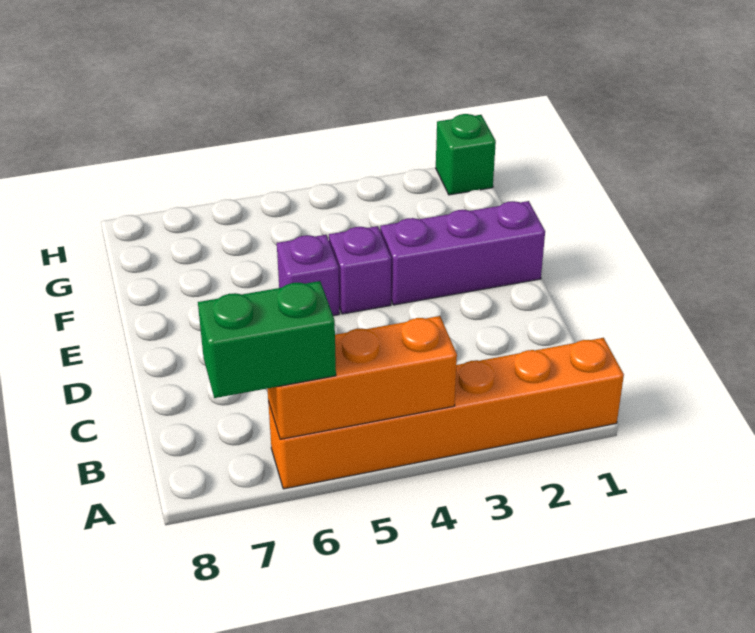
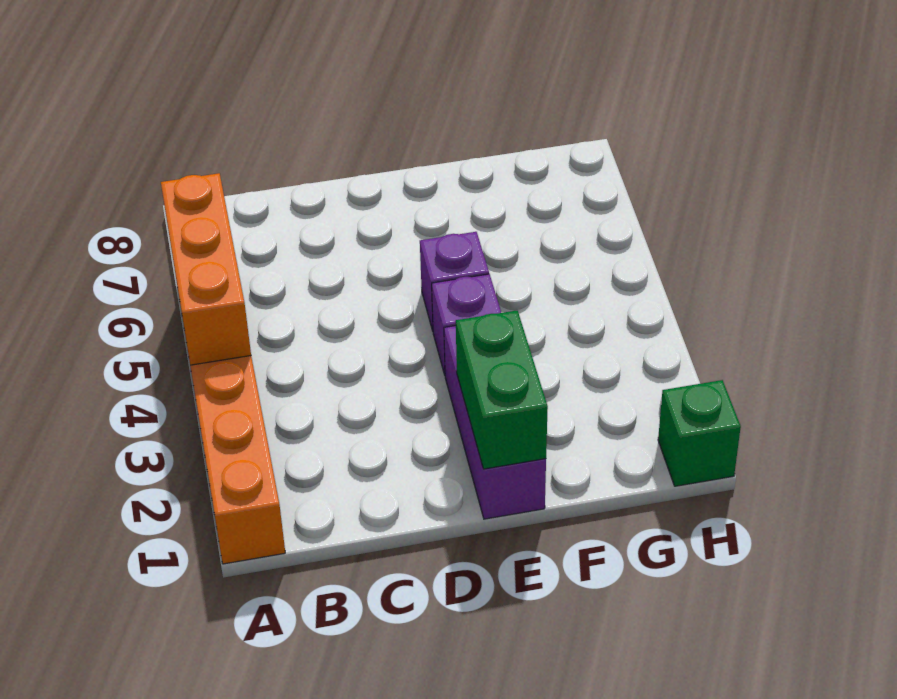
green brick A6:A7 level 3 -> green brick E1:E2 level 2

